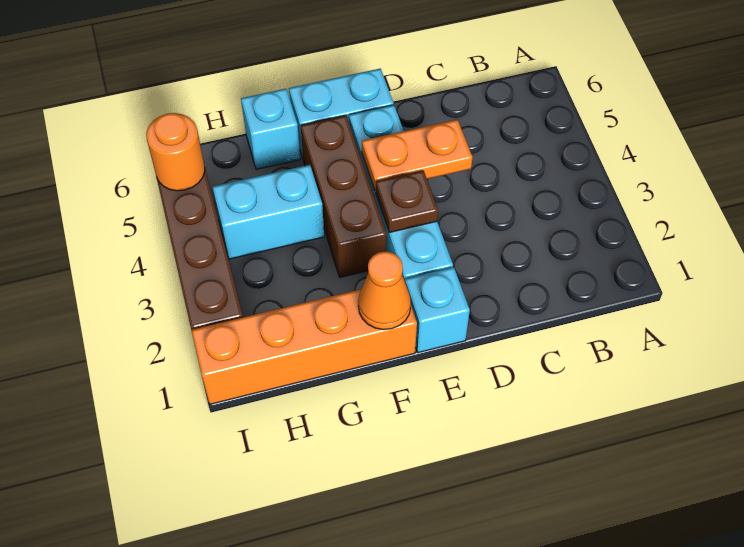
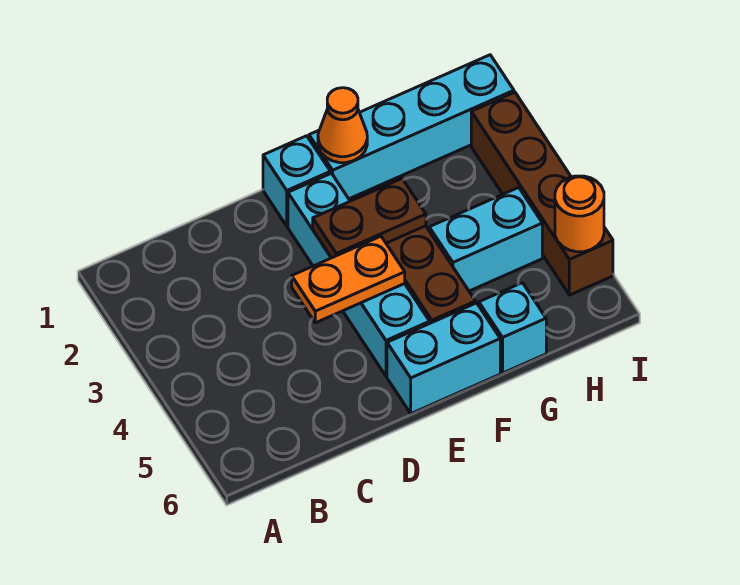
brown plate E3 level 2 -> brown plate E3:F3 level 2
orange brick F1:I1 level 1 -> cyan brick F1:I1 level 1

